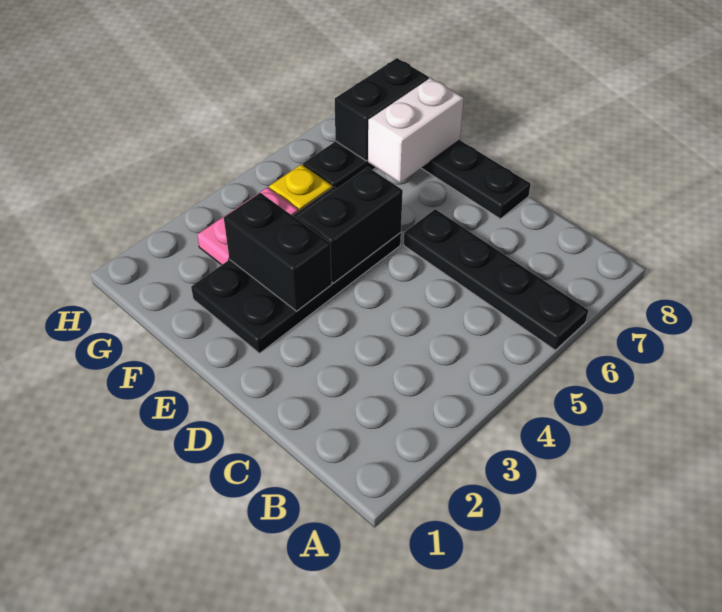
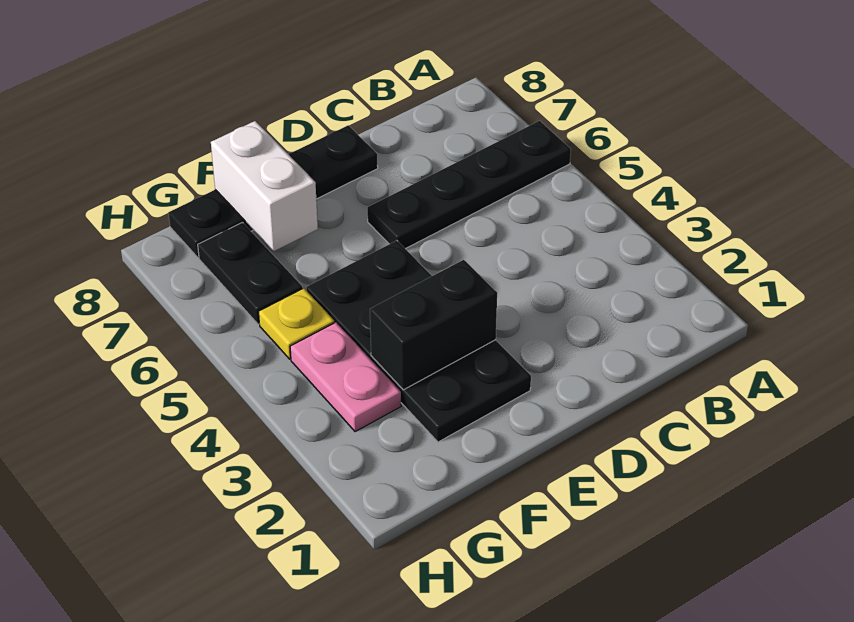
black brick E4:E5 level 2 -> none
black brick G7:G8 level 2 -> none

